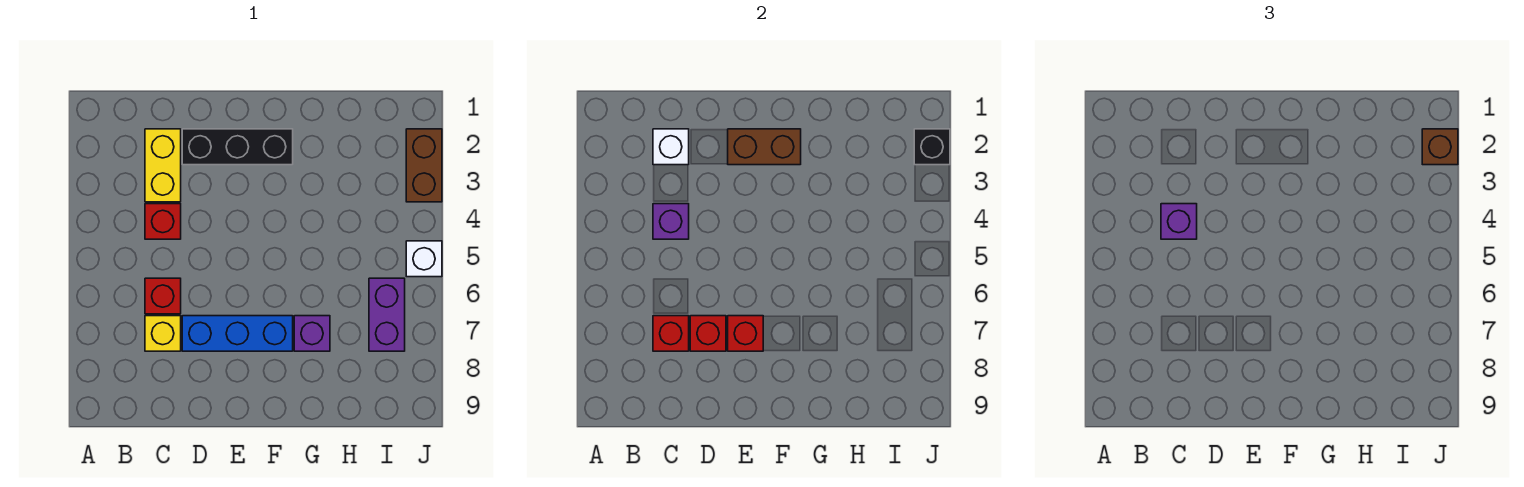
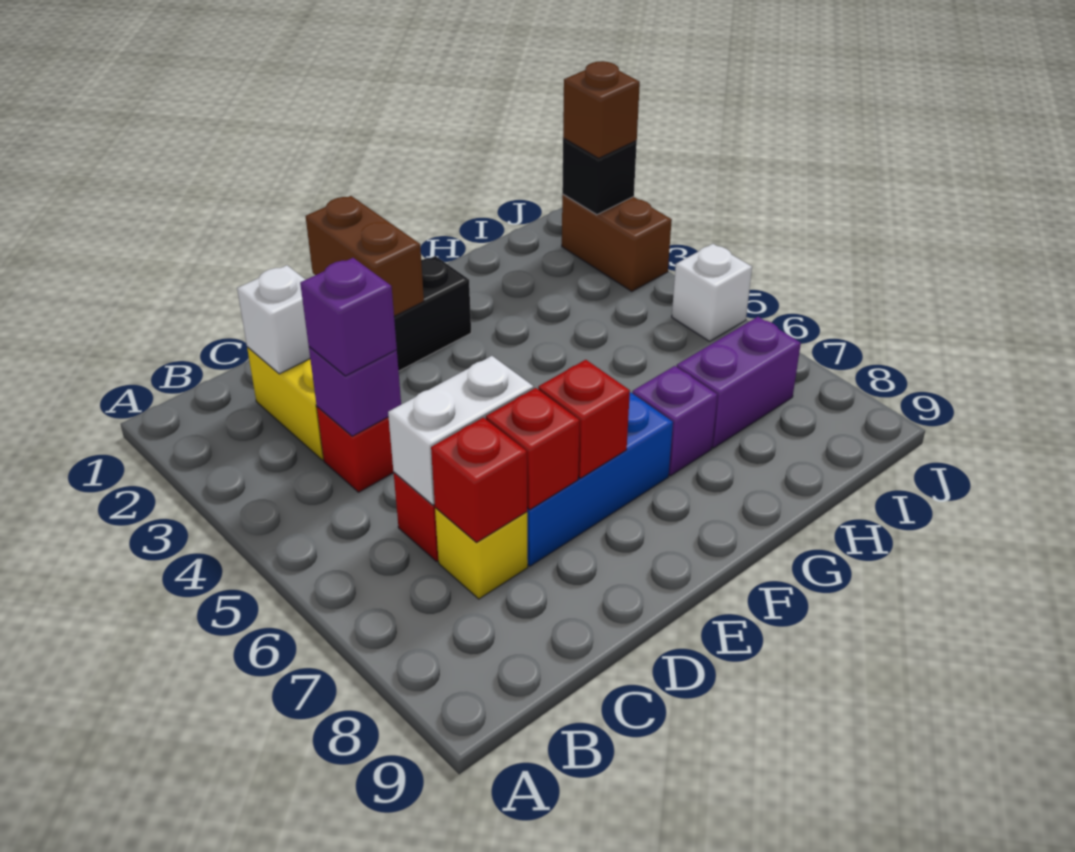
none -> white brick C6:D6 level 2
brown brick E2:F2 level 2 -> brown brick E1:E2 level 2
purple brick I6:I7 level 1 -> purple brick H7:I7 level 1

